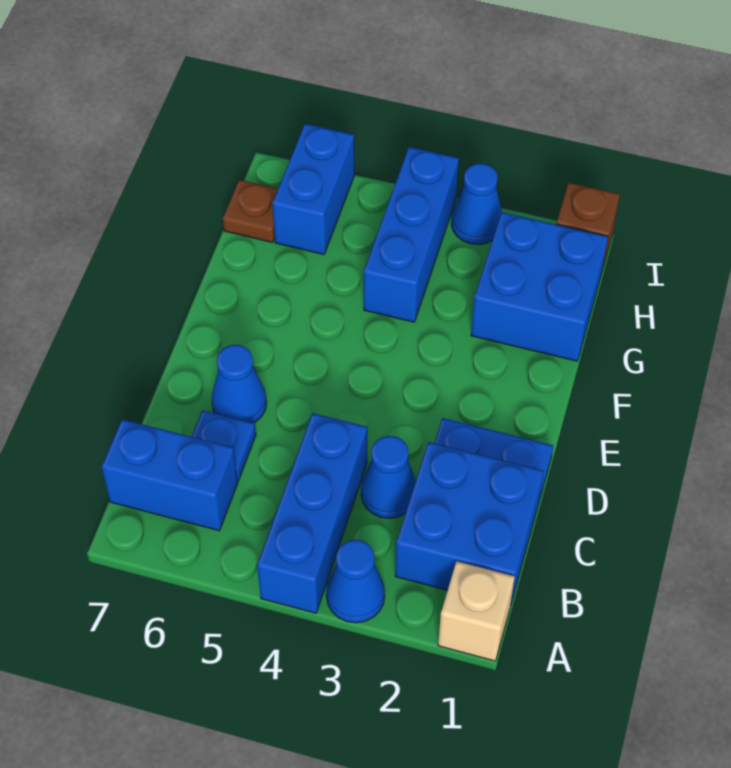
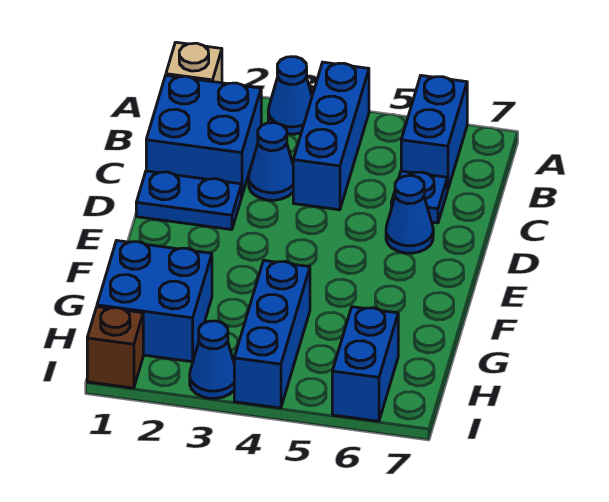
blue brick B6:B7 level 1 -> blue brick A6:B6 level 1
brown plate H7 level 1 -> none

